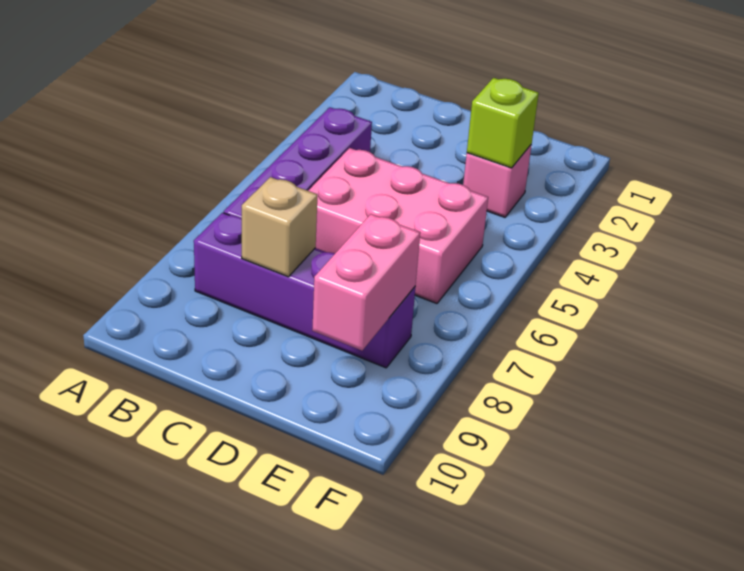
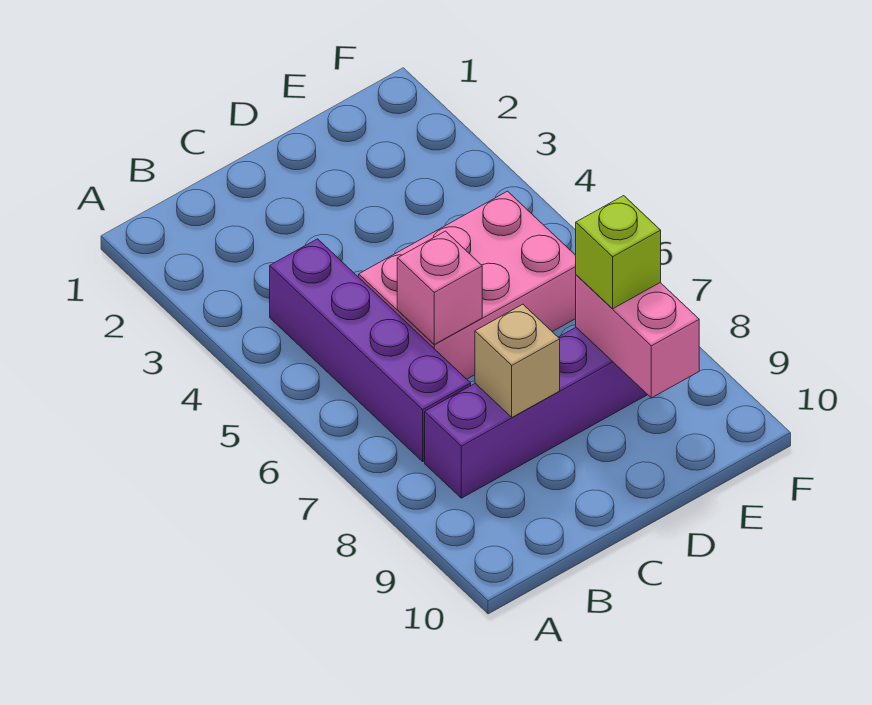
pink brick E3 level 1 -> pink brick C6 level 2
lime brick E3 level 2 -> lime brick E8 level 3

